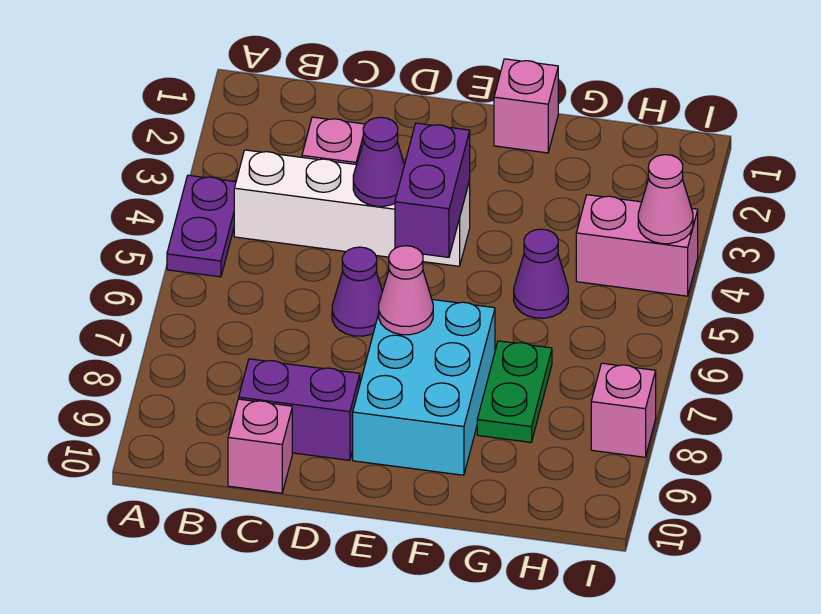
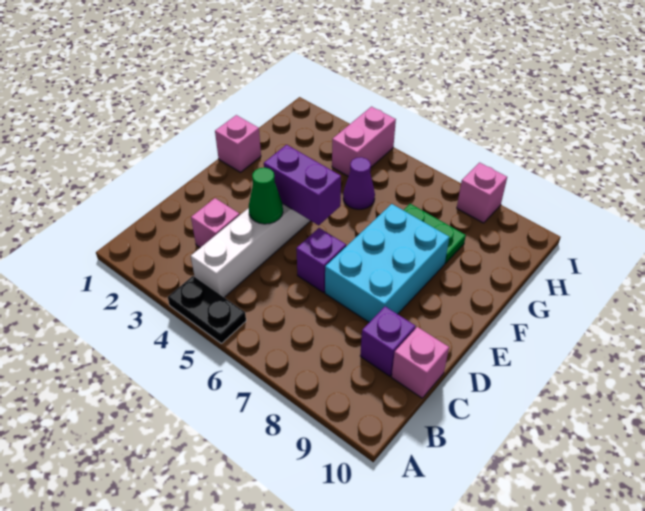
purple plate A4:A5 level 1 -> black plate A4:A5 level 1
purple brick C9:D9 level 1 -> purple brick C9 level 1
purple cone D4 level 2 -> green cone D4 level 2
purple cone D6 level 1 -> purple brick D6 level 1
cyan brick E7:F9 level 1 -> cyan brick D7:F8 level 1
pink cone E7 level 2 -> none
pink cone I4 level 2 -> none

